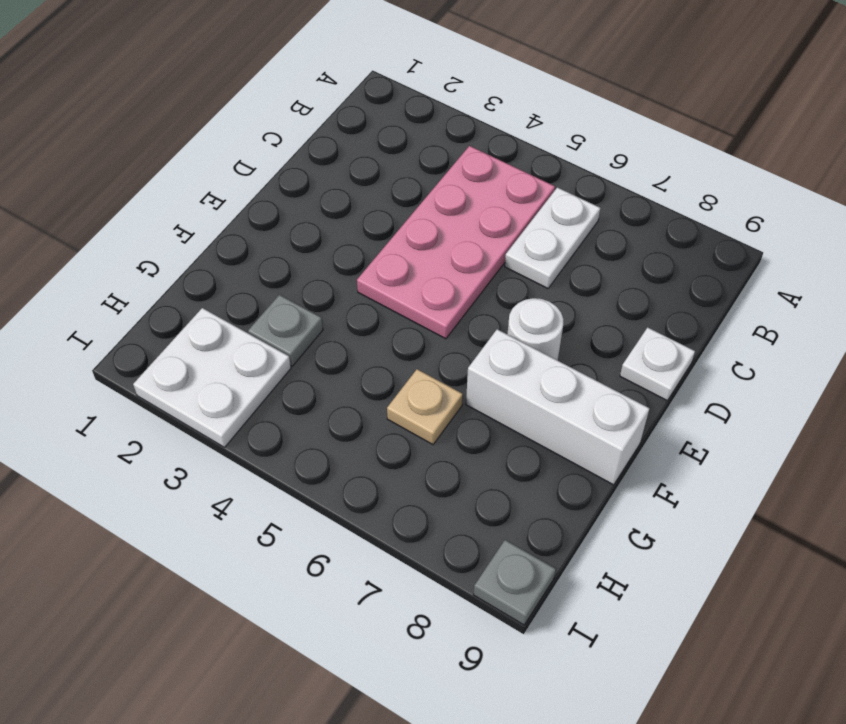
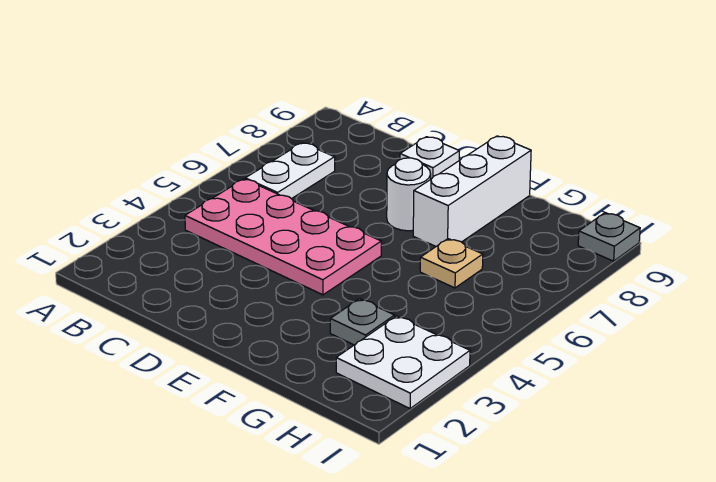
white plate B6:C6 level 1 -> white plate B6:B7 level 1

